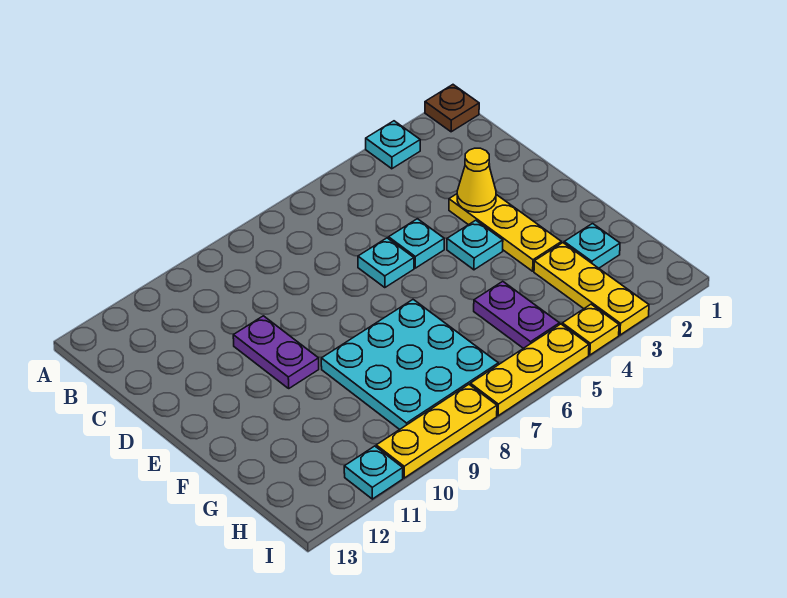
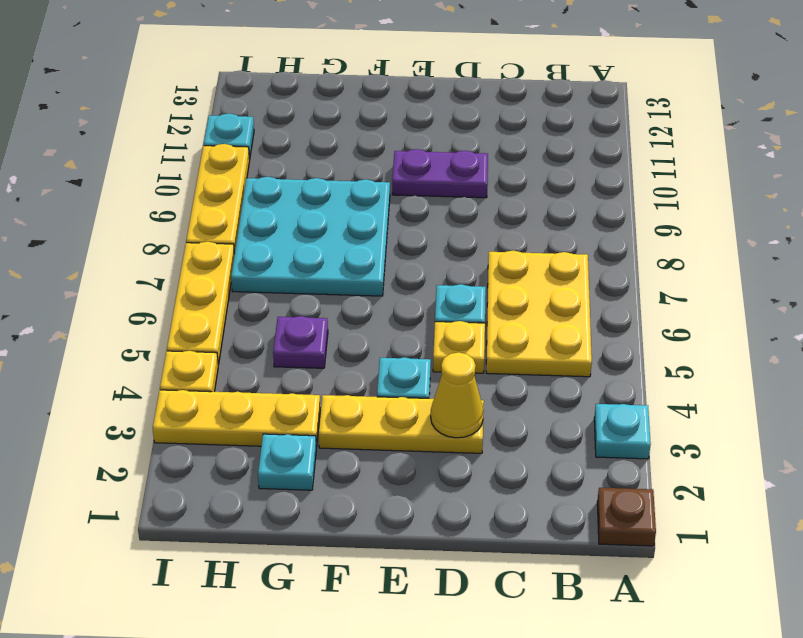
none -> yellow plate B5:C7 level 1
cyan plate D5 level 1 -> yellow plate D5 level 1
purple plate G5:H5 level 1 -> purple plate G5 level 1

